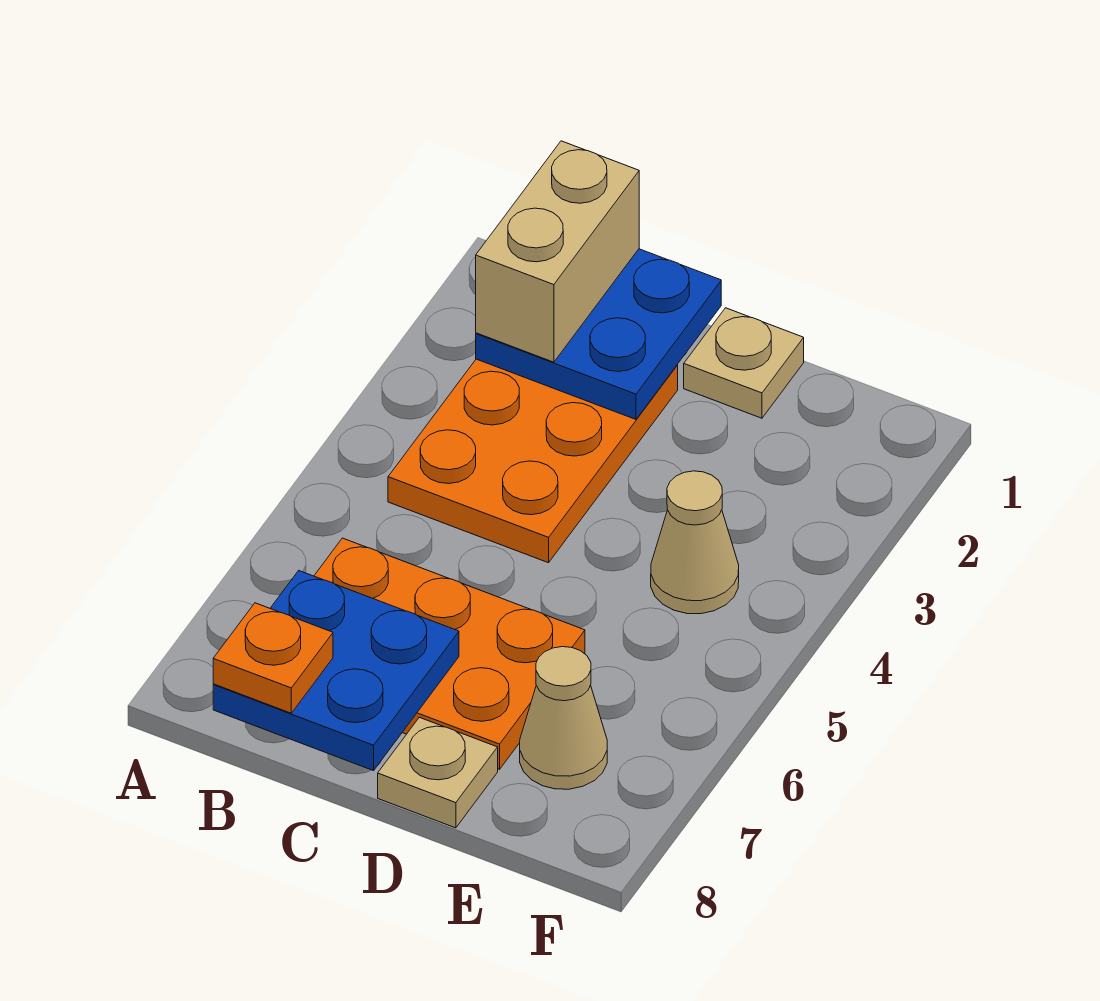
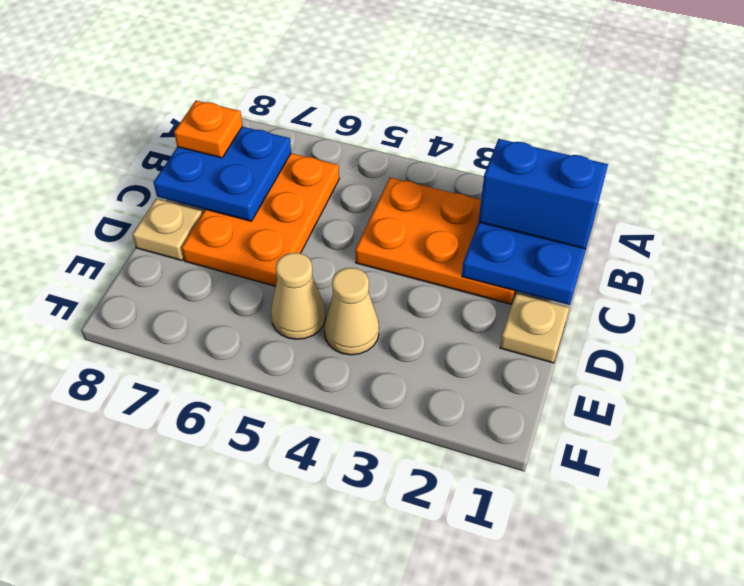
tan brick B1:B2 level 3 -> blue brick B1:B2 level 3
tan cone E7 level 1 -> tan cone E5 level 1

